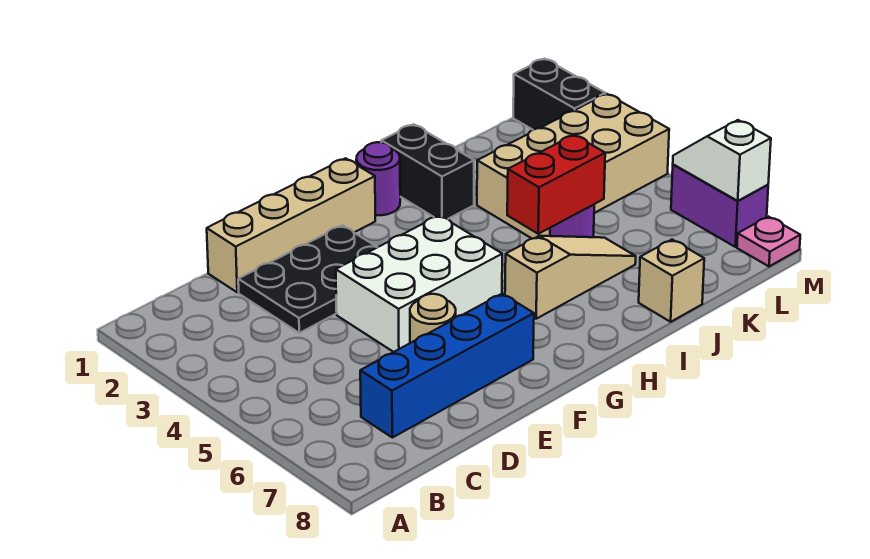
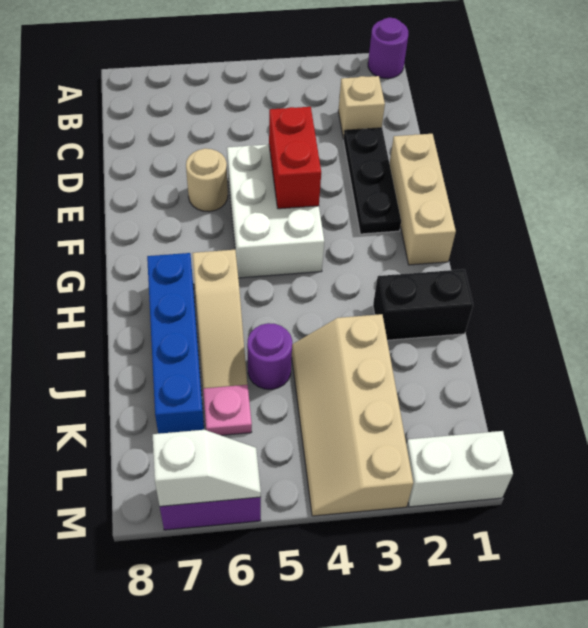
blue brick C7:F7 level 1 -> blue brick H7:K7 level 1
tan brick D1:G1 level 1 -> tan brick E1:G1 level 1
black plate D2:F3 level 1 -> black plate D2:F2 level 1
purple round brick H1 level 1 -> purple round brick A1 level 1
red brick I5:J5 level 2 -> red brick E4:F4 level 2
tan brick J3:M4 level 1 -> tan slope J3:M4 level 1 top 3
tan brick J8 level 1 -> tan brick C2 level 1
black brick M1:M2 level 1 -> white brick M1:M2 level 1
pink plate M8 level 1 -> pink plate K6 level 1

